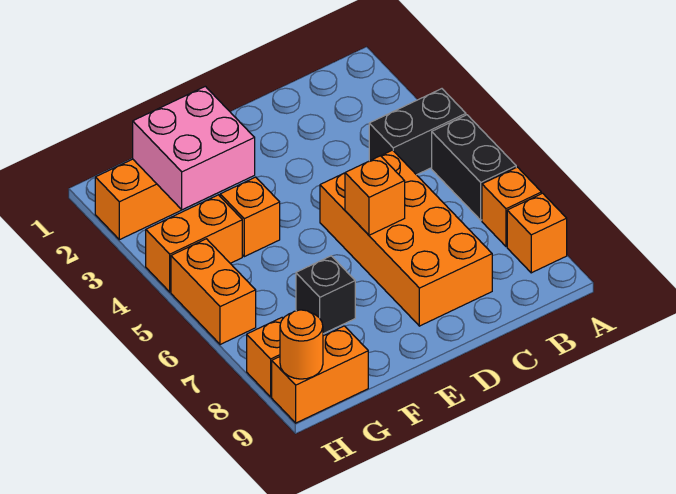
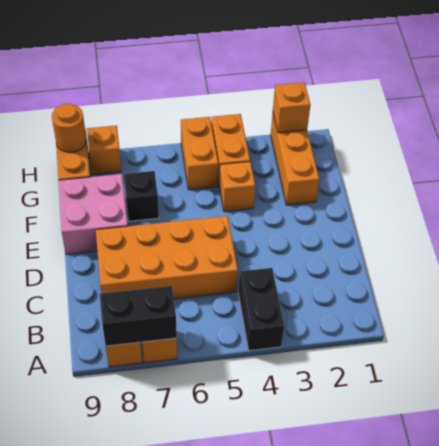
black brick A5:A6 level 1 -> black brick A7:A8 level 2
orange brick D6 level 2 -> orange brick H2 level 2
pink brick F2:G3 level 2 -> pink brick E8:F9 level 1
orange brick H5:H6 level 1 -> orange brick G5:H5 level 1

